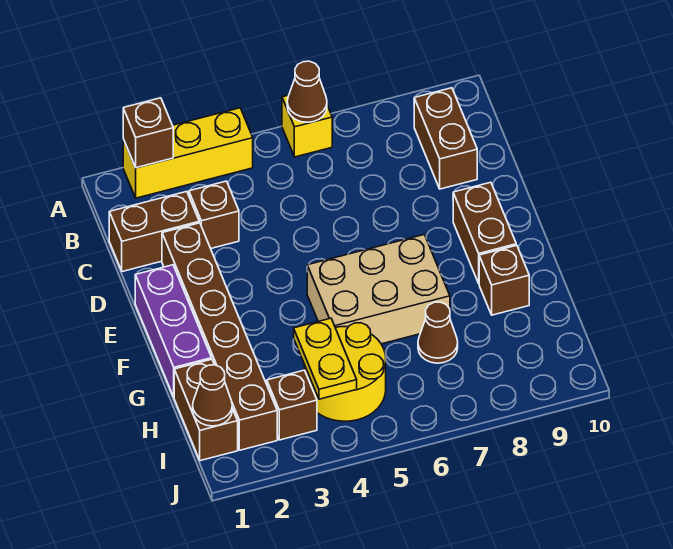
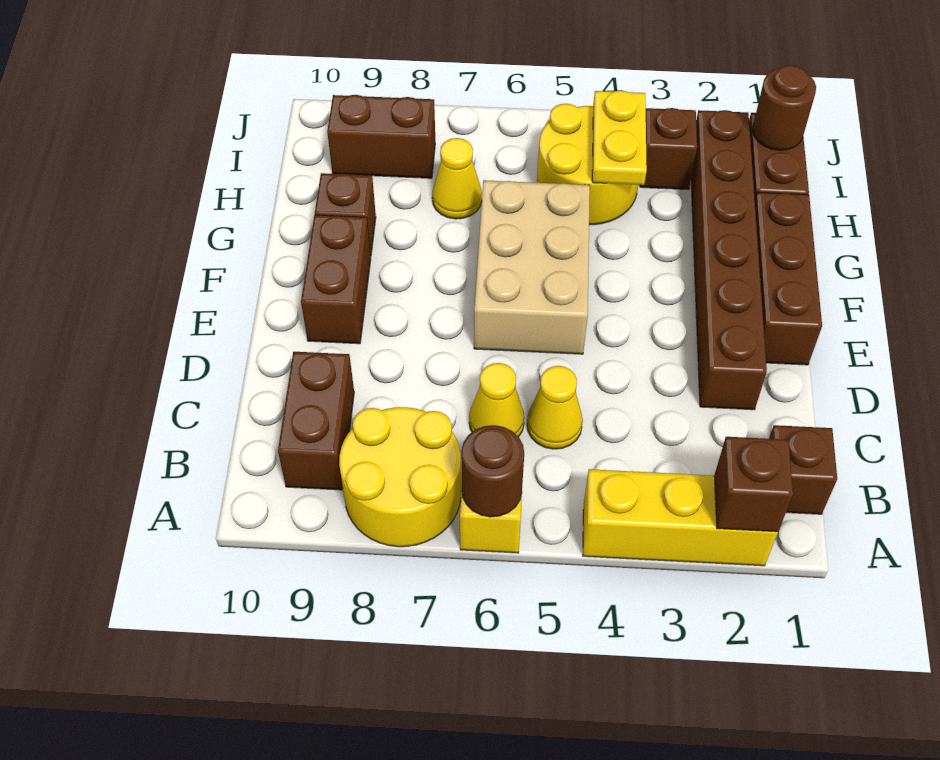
brown cone A6 level 2 -> brown round brick A6 level 2
none -> yellow round brick A7:B8 level 1
brown brick C1:C2 level 1 -> brown brick I8:I9 level 1
brown brick C3 level 1 -> brown brick B1 level 1
none -> yellow cone C5 level 1
none -> yellow cone C6 level 1
purple brick E1:G1 level 1 -> brown brick E1:G1 level 1
tan brick F5:G7 level 1 -> tan brick E5:G6 level 1
brown cone H7 level 1 -> yellow cone H7 level 1
brown cone I1 level 2 -> brown round brick I1 level 2

